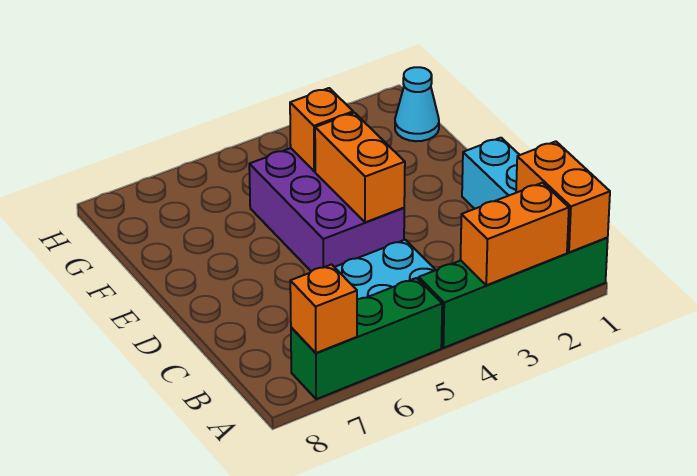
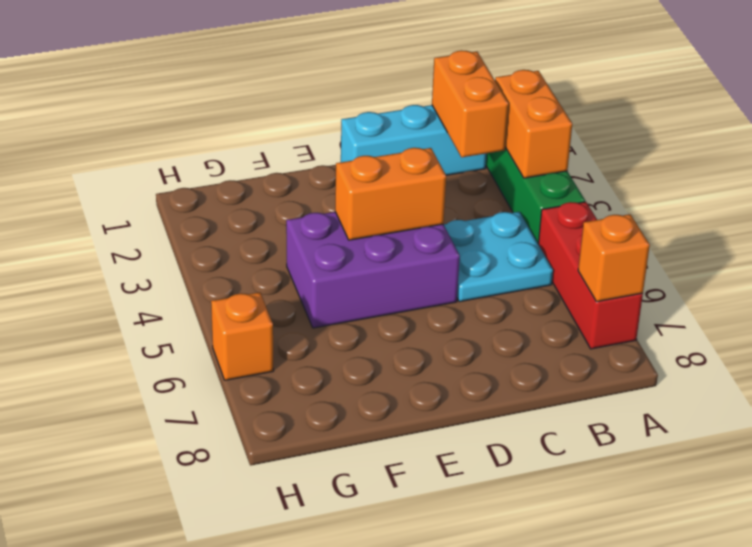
orange brick A1:B1 level 2 -> orange brick B1:B2 level 2
green brick A5:A7 level 1 -> red brick A5:A7 level 1
orange brick F4 level 2 -> orange brick H6 level 1
cyan cone G1 level 1 -> none

